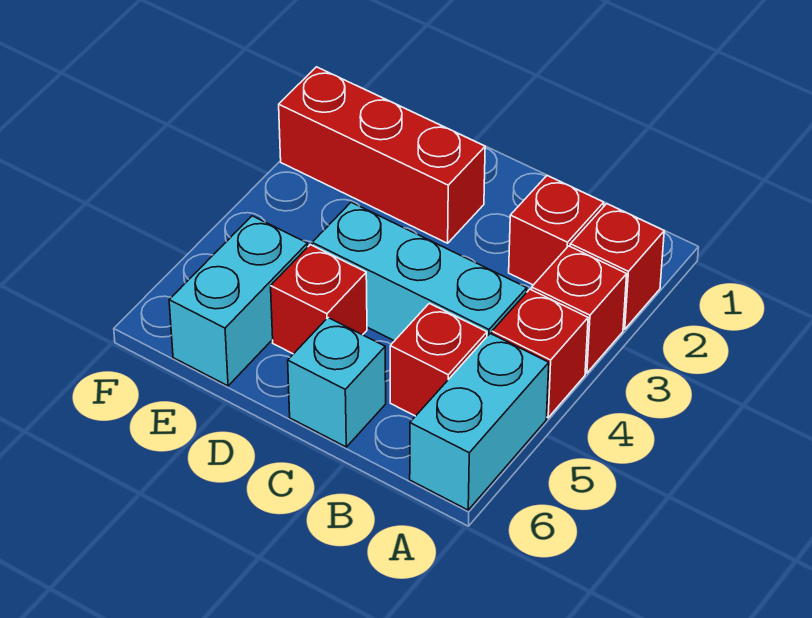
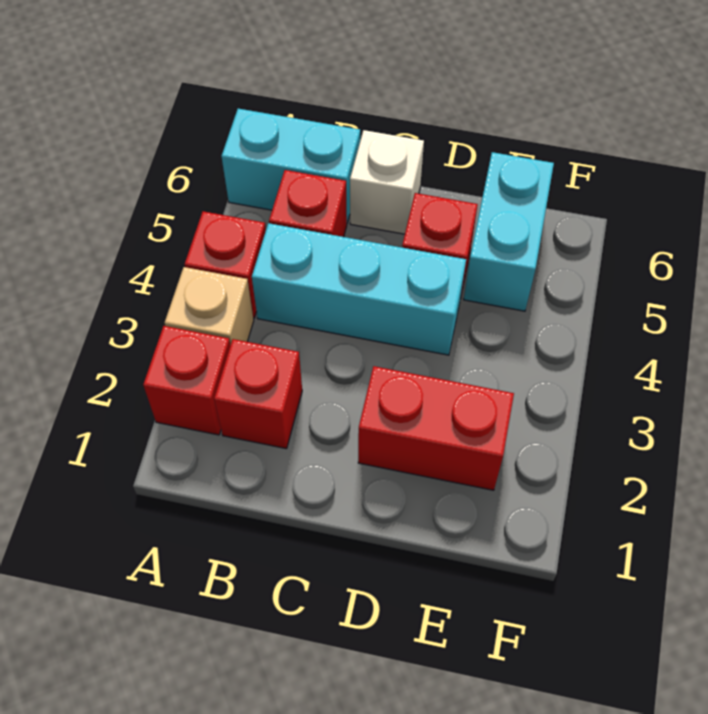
red brick A3 level 1 -> tan brick A3 level 1
cyan brick A5:A6 level 1 -> cyan brick A6:B6 level 1
cyan brick C6 level 1 -> white brick C6 level 1
red brick D2:F2 level 1 -> red brick D2:E2 level 1

